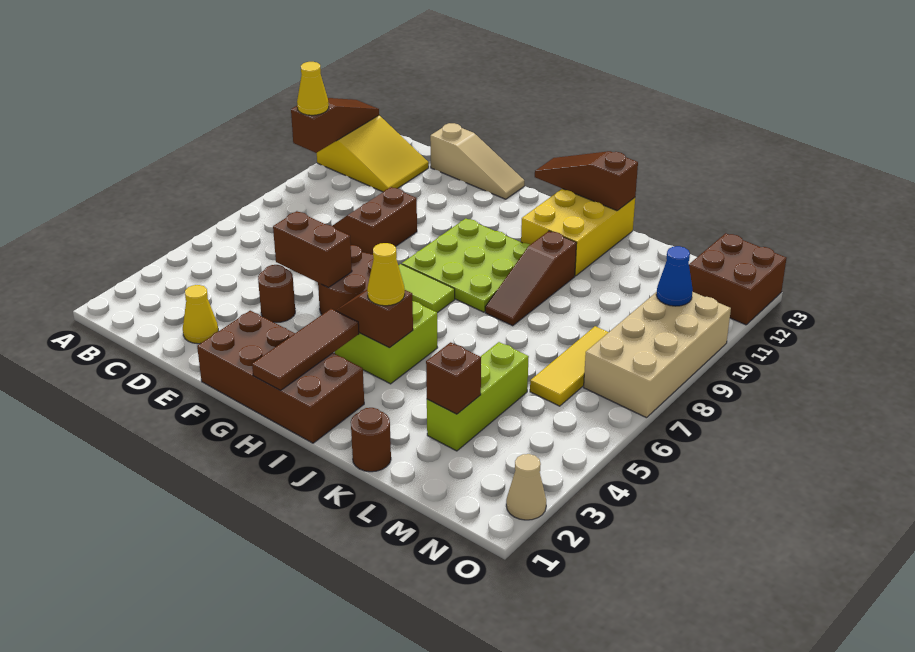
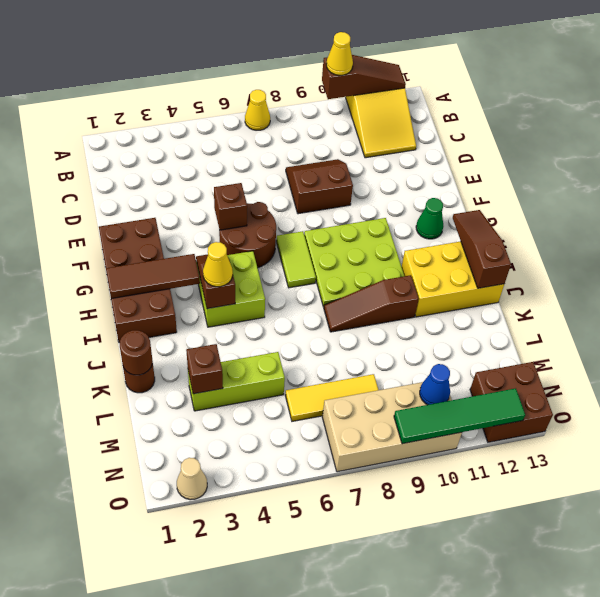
yellow cone D2 level 1 -> yellow cone A7 level 1
tan slope D13:F13 level 1 top D -> none
brown round brick E4 level 1 -> brown round brick K1 level 2
brown brick E5:F5 level 2 -> brown brick F5 level 2
none -> green cone G12 level 1
none -> green tile O9:O12 level 2

